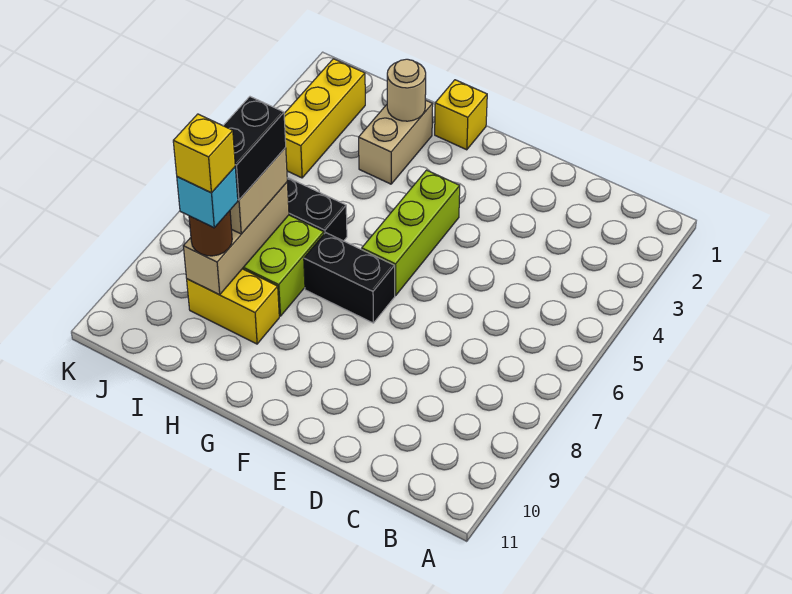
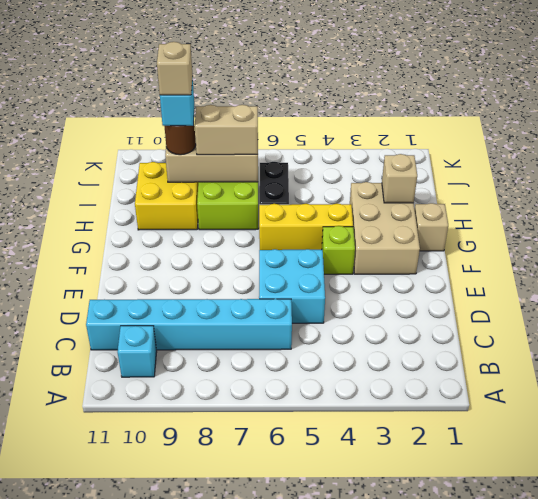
none -> cyan brick B10 level 1
none -> cyan brick C6:C11 level 1
none -> cyan brick D5:E6 level 1
lime brick F4:F6 level 1 -> lime brick F4 level 1
black brick F7:G7 level 1 -> none
yellow brick G1 level 1 -> tan brick G1 level 1
tan brick H2:H3 level 1 -> tan brick F2:H3 level 1
tan round brick H2 level 2 -> tan brick H2 level 2
yellow brick H9:I9 level 1 -> yellow brick H9:I10 level 1
black brick I7:I8 level 4 -> none
yellow brick I9 level 5 -> tan brick I9 level 5
yellow brick J2:J4 level 1 -> yellow brick G4:G6 level 1

